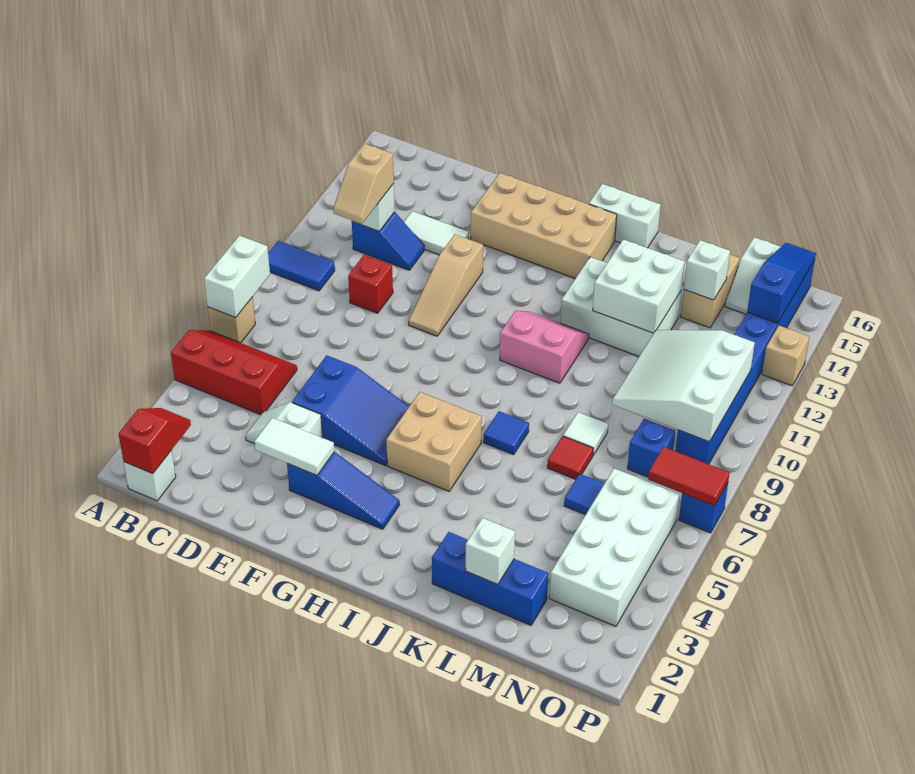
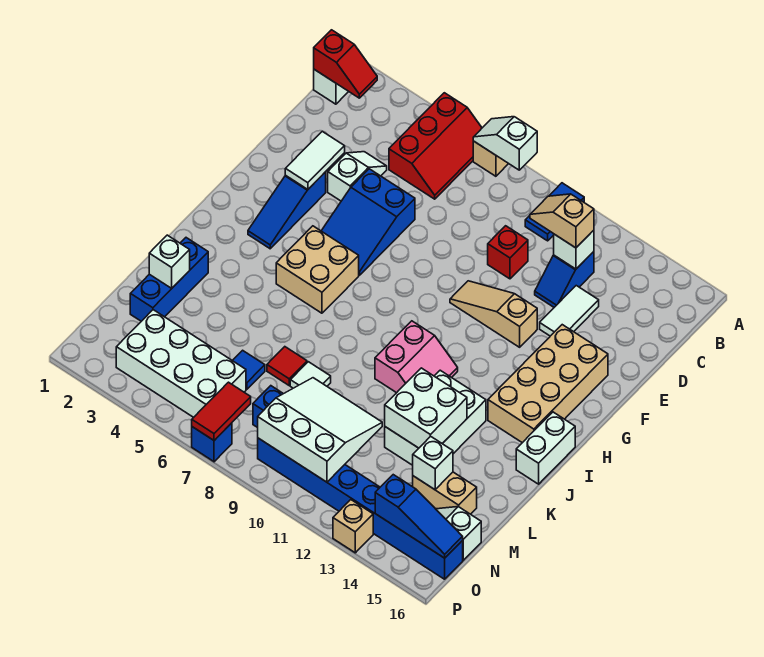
white brick A7:A8 level 2 -> white slope A7:A8 level 2 top 8
blue tile J7 level 1 -> none

